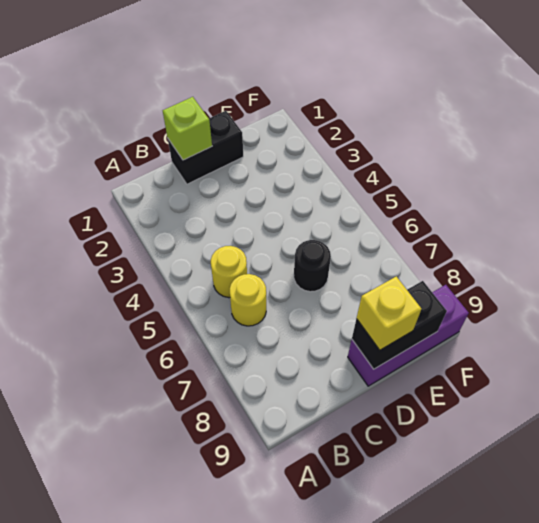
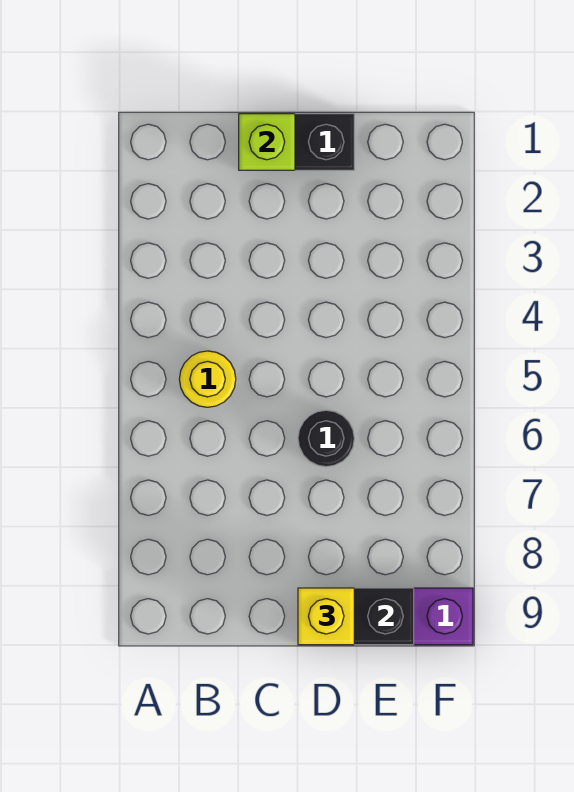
yellow round brick B6 level 1 -> none

